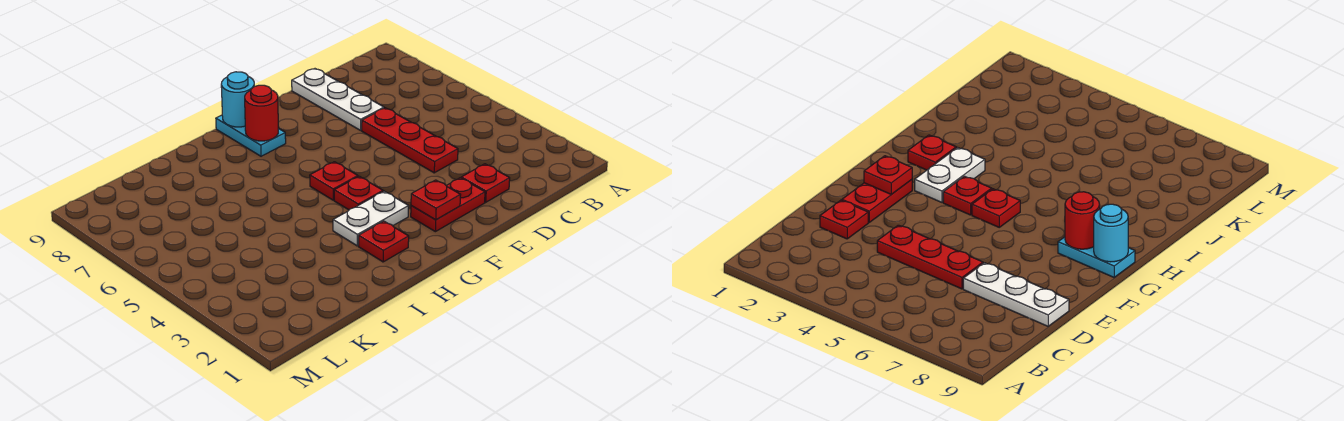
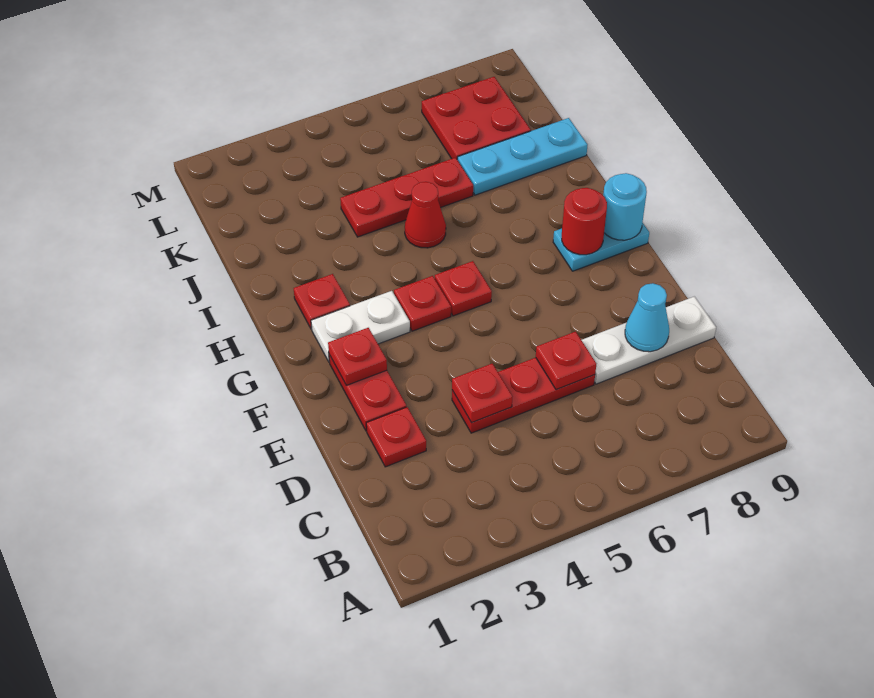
none -> red plate D4 level 2
none -> red plate D6 level 2
none -> cyan cone D8 level 2
white plate G3:H3 level 1 -> white plate G2:G3 level 1
none -> red cone I5 level 1
none -> red plate J4:J6 level 1
none -> cyan plate J7:J9 level 1
none -> red plate K7:L8 level 1

